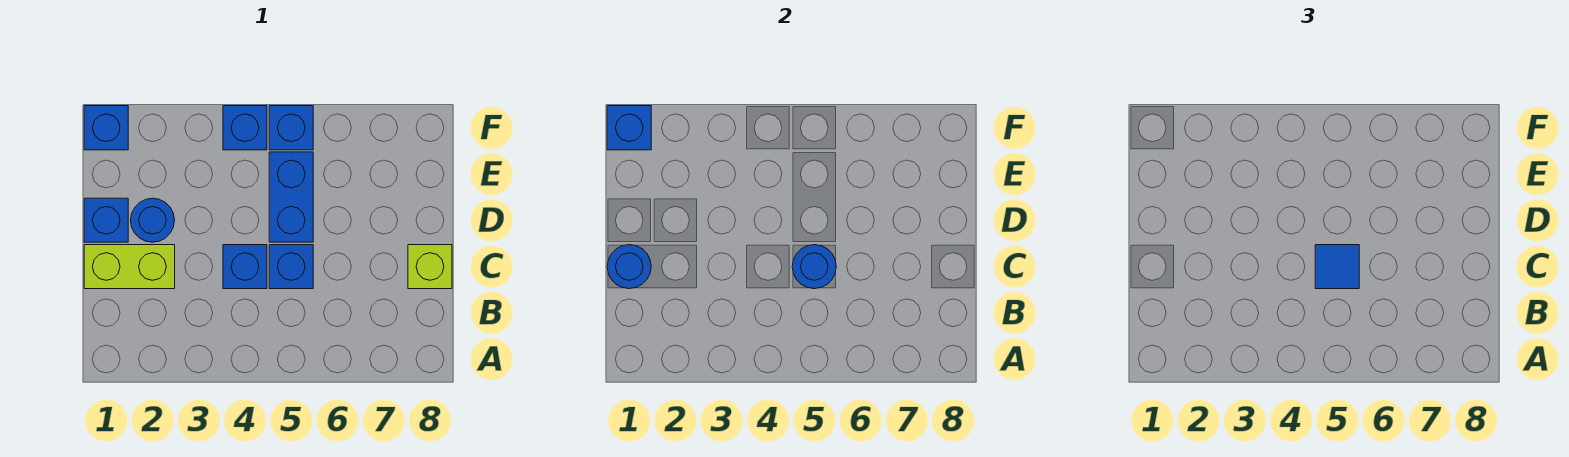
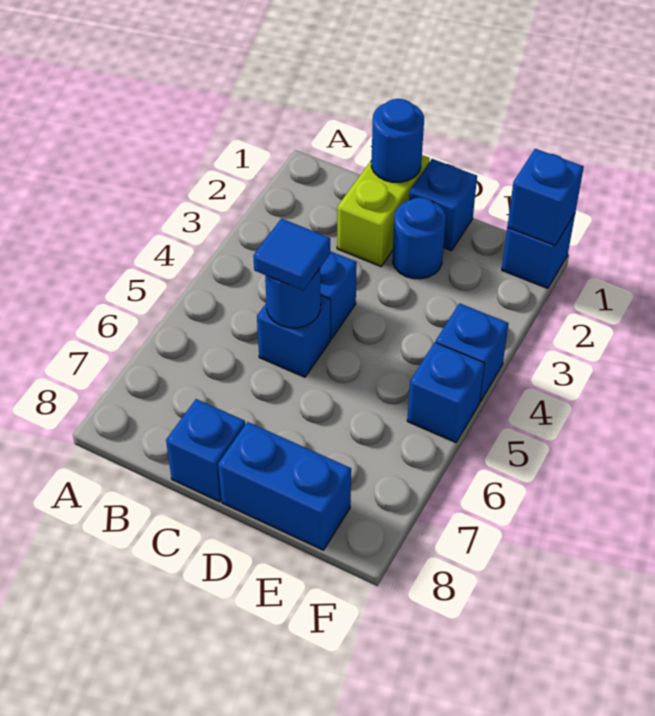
lime brick C8 level 1 -> blue brick C8 level 1
blue brick D5:E5 level 1 -> blue brick D8:E8 level 1

